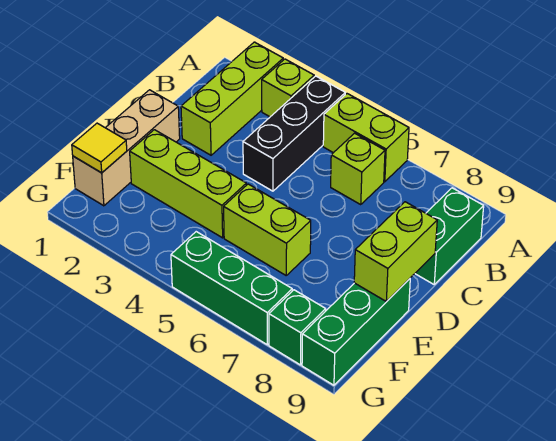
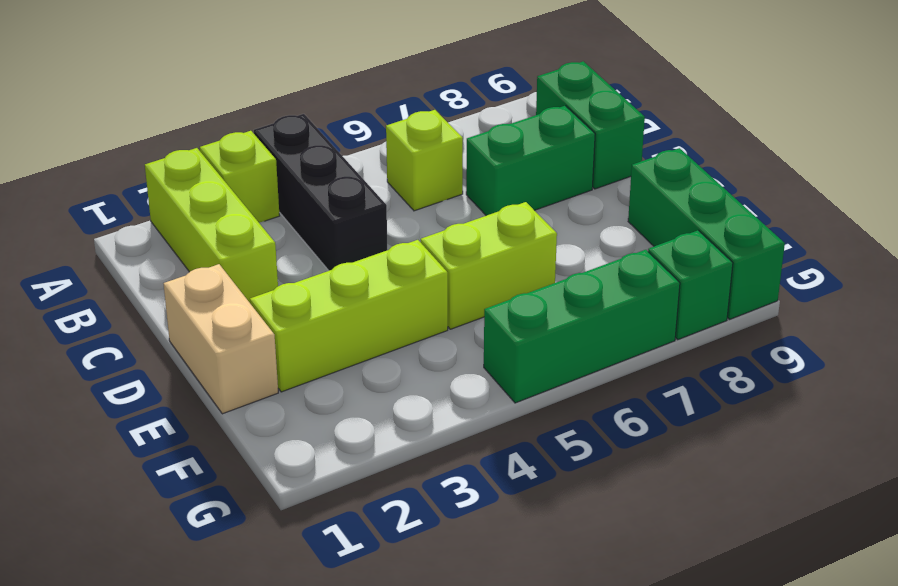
lime brick A5:A6 level 1 -> none
none -> green brick C7:C8 level 1
tan brick D1:F1 level 1 -> tan brick D1:E1 level 1
lime brick D9:E9 level 2 -> none
yellow tile F1 level 2 -> none

